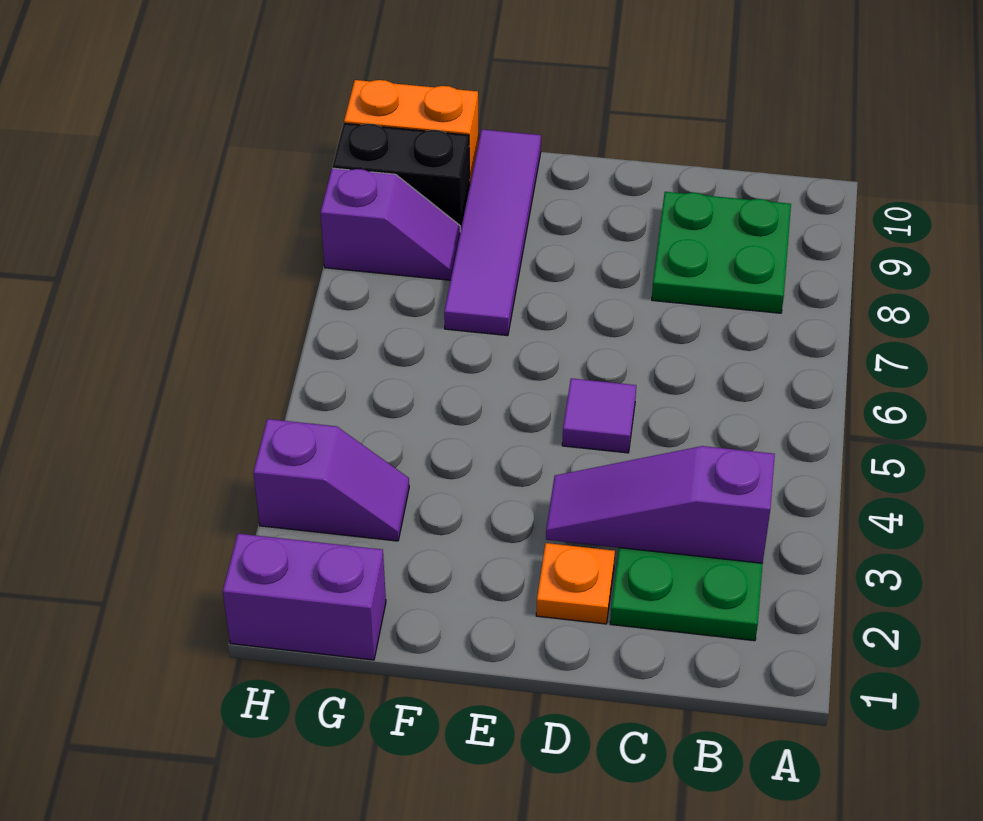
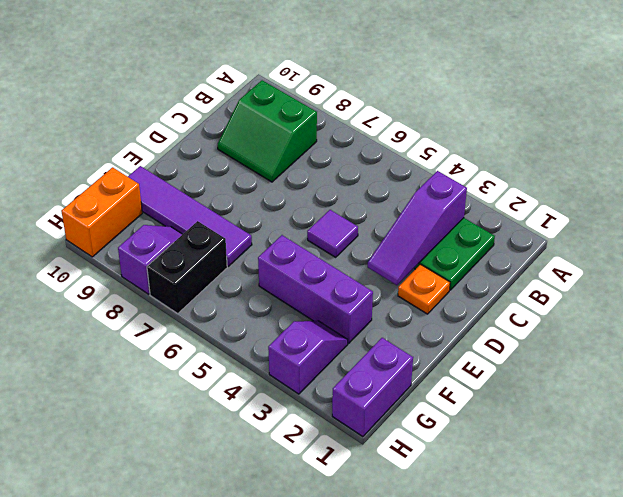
green plate B8:C9 level 1 -> green slope B8:C9 level 1 top B
none -> purple brick F3:F5 level 1
black brick G9:H9 level 1 -> black brick G7:H7 level 1

